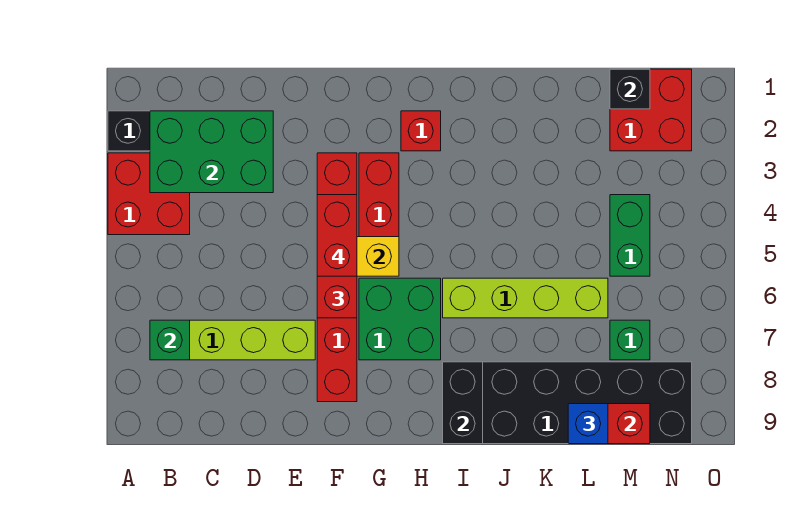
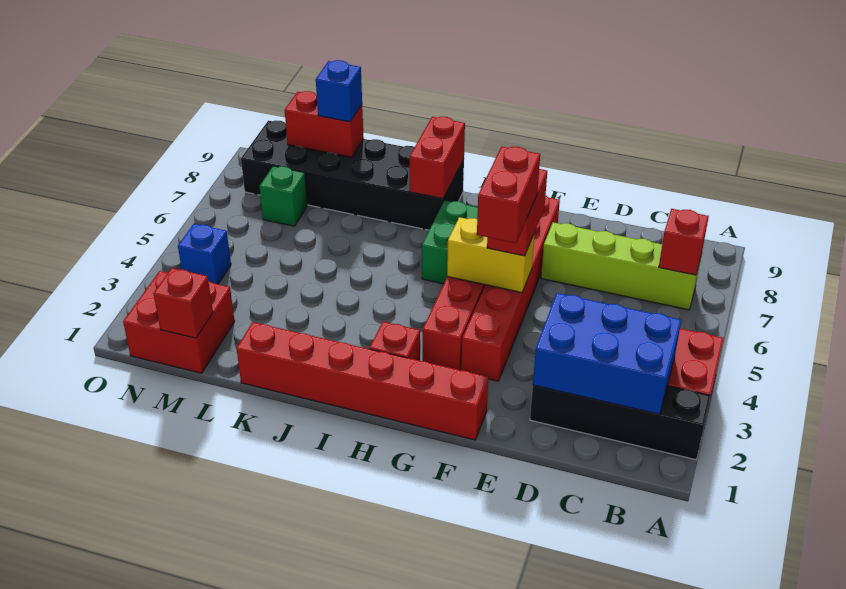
green brick B2:D3 level 2 -> blue brick B2:D3 level 2
green brick B7 level 2 -> red brick B7 level 2
none -> red brick F1:K1 level 1
lime brick I6:L6 level 1 -> none
black brick I8:I9 level 2 -> red brick I8:I9 level 2
black brick M1 level 2 -> red brick M1 level 2
green brick M4:M5 level 1 -> none
none -> blue brick N4 level 1

